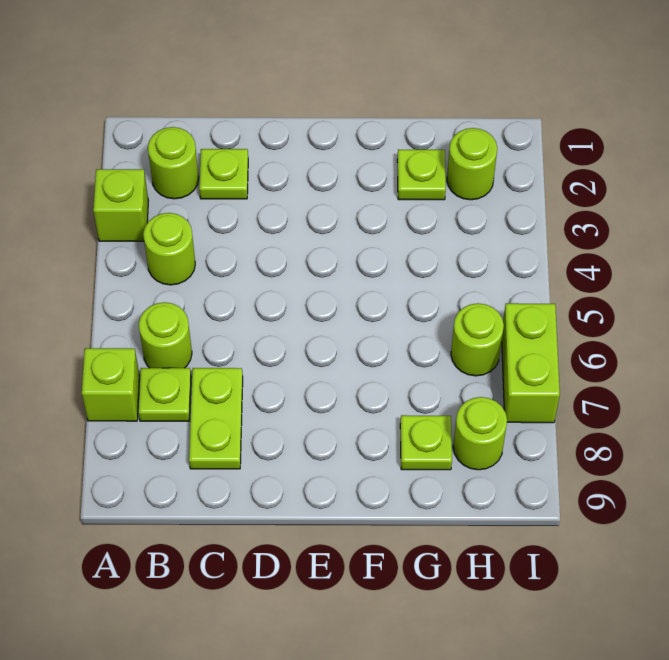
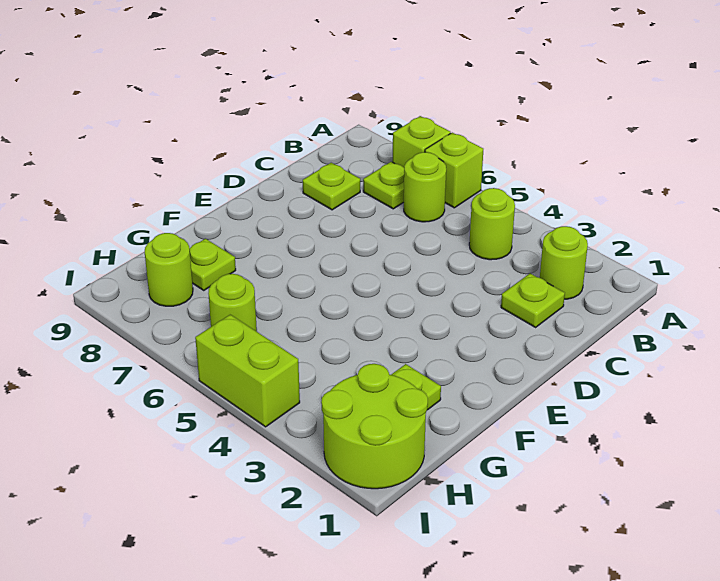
lime brick A3 level 1 -> lime brick A6 level 1
lime plate C7:C8 level 1 -> lime plate C8 level 1
lime round brick H2 level 1 -> lime round brick H1:I2 level 1
lime brick I6:I7 level 1 -> lime brick I4:I5 level 1

